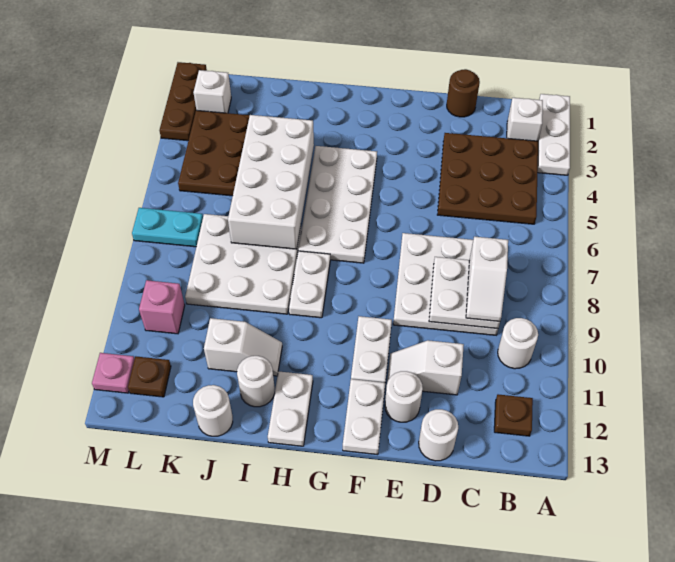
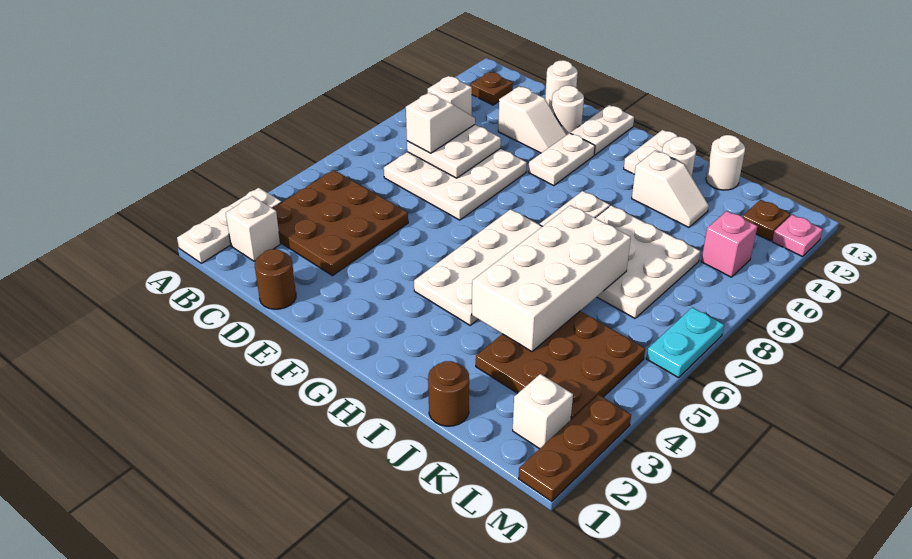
white round brick B10 level 1 -> white brick B10 level 1
white slope I11:J11 level 1 top J -> white slope I11:J11 level 1 top I
none -> brown round brick J1 level 1
cyan plate L7:M7 level 1 -> cyan plate M6:M7 level 1

